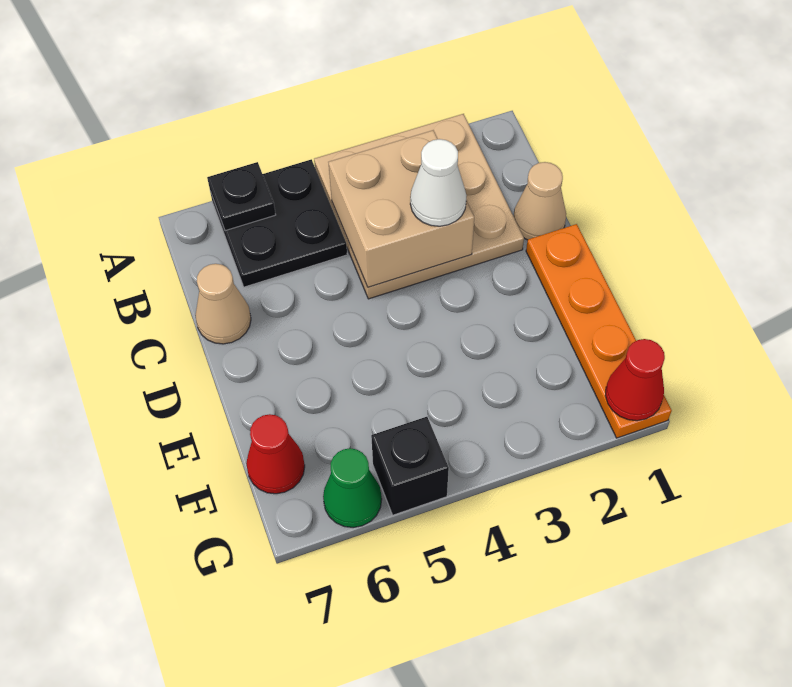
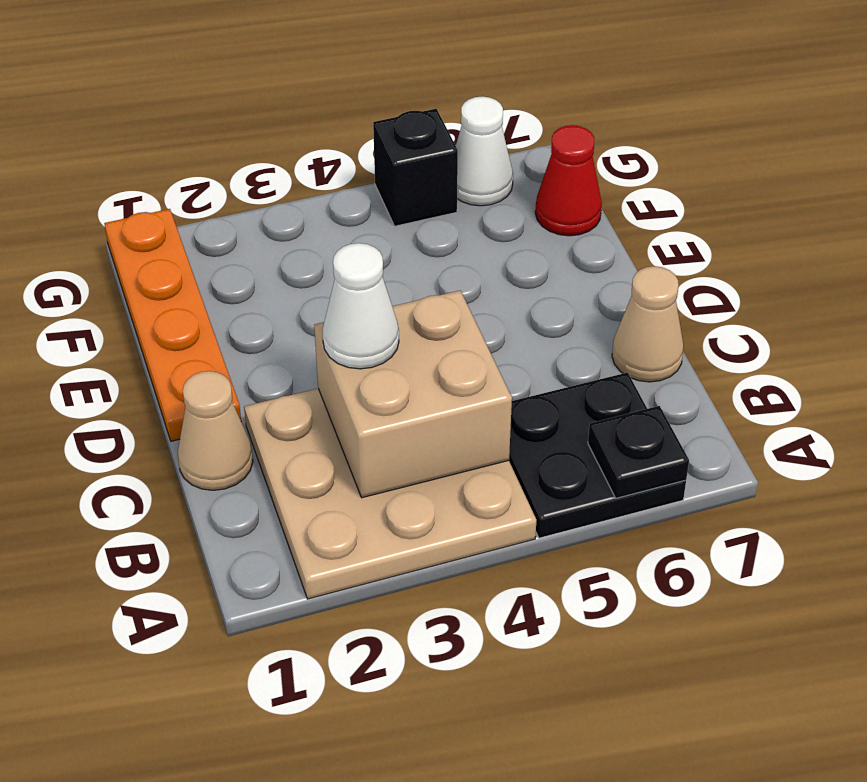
red cone G1 level 2 -> none
green cone G6 level 1 -> white cone G6 level 1

